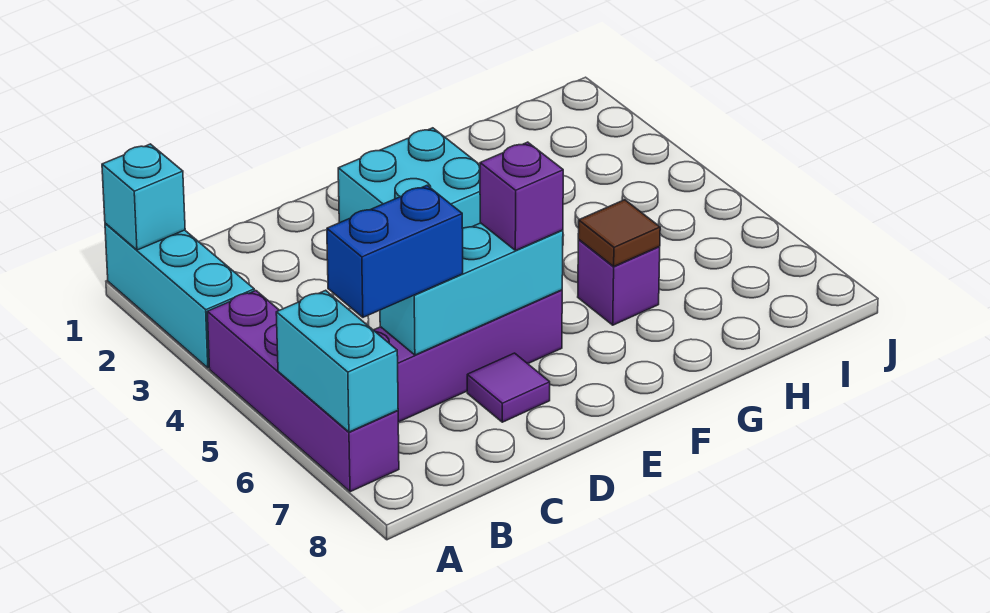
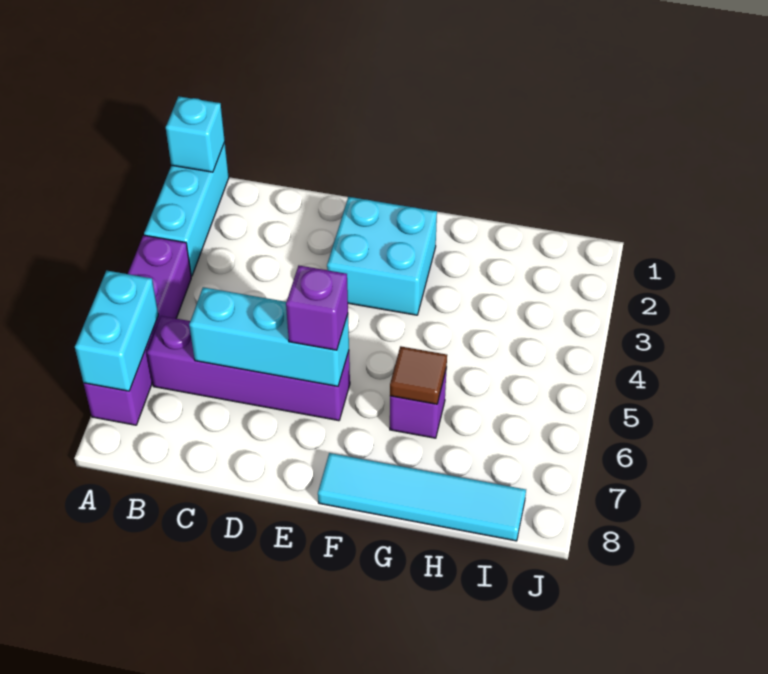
blue brick B6:C6 level 3 -> none
purple tile D7 level 1 -> none
none -> cyan tile F8:I8 level 1

